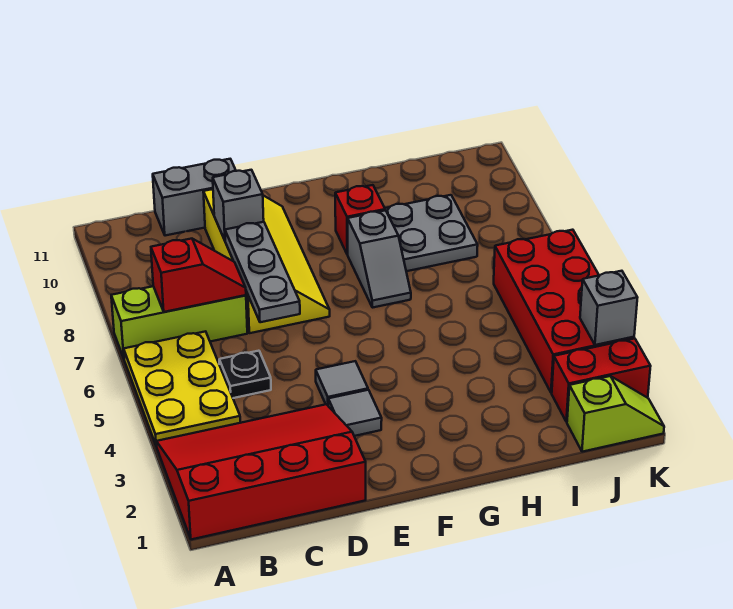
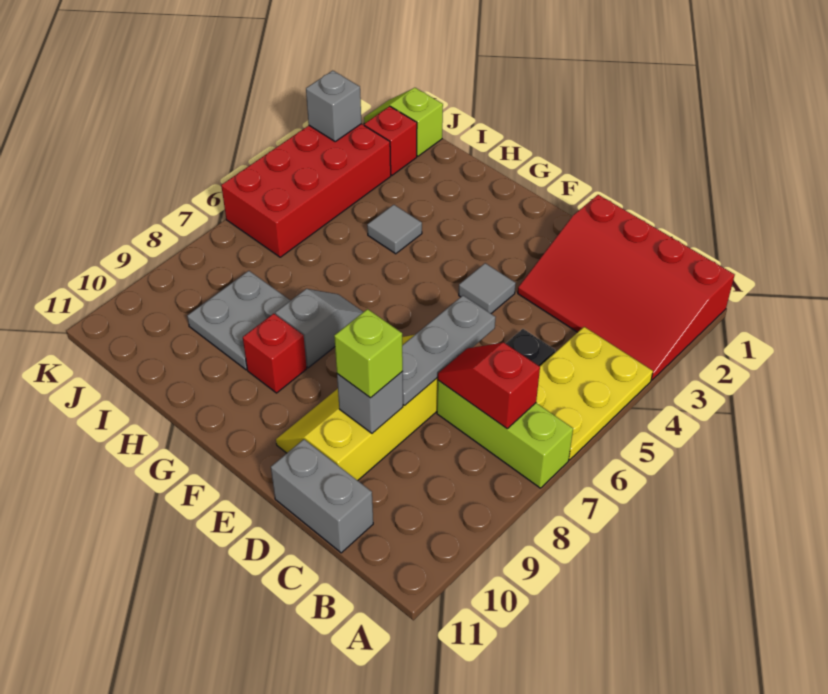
none -> lime brick D9 level 3
grey tile E3 level 1 -> grey tile H4 level 1
red brick J2:K2 level 1 -> red brick J2 level 1

